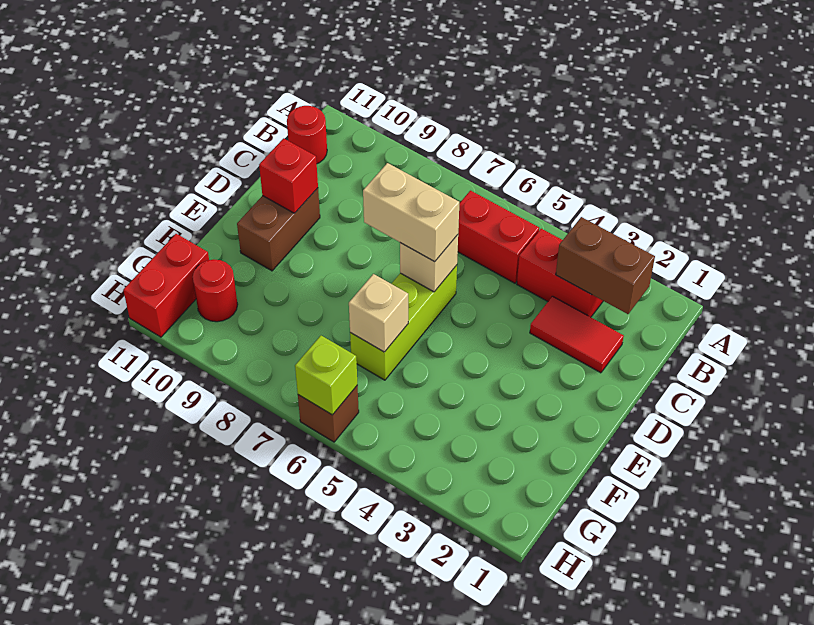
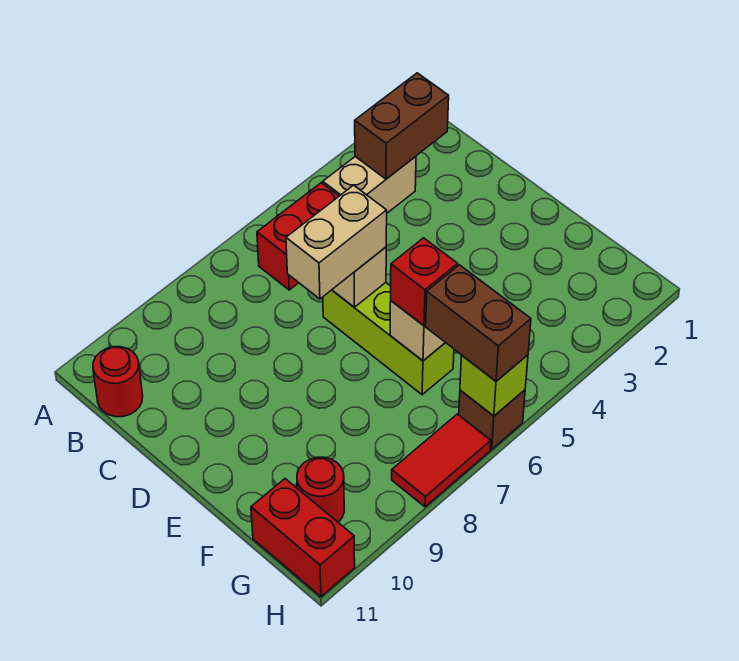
red brick B3:B4 level 1 -> tan brick B3:B4 level 1
red tile C2:C3 level 1 -> red tile H7:H8 level 1
brown brick D10:E10 level 1 -> brown brick G6:H6 level 3
red brick D10 level 2 -> red brick F6 level 3

